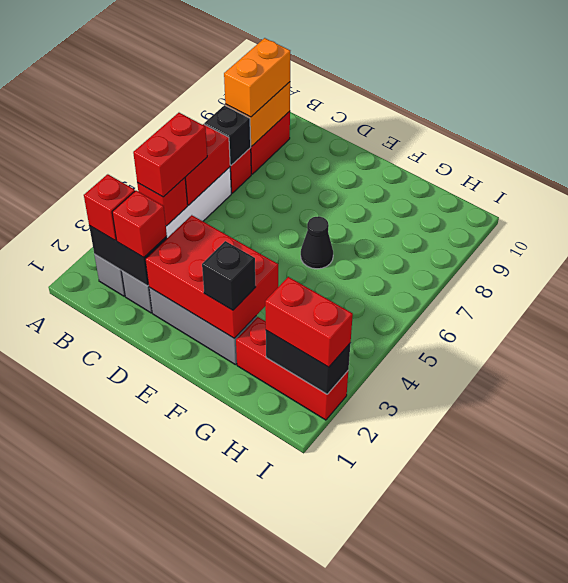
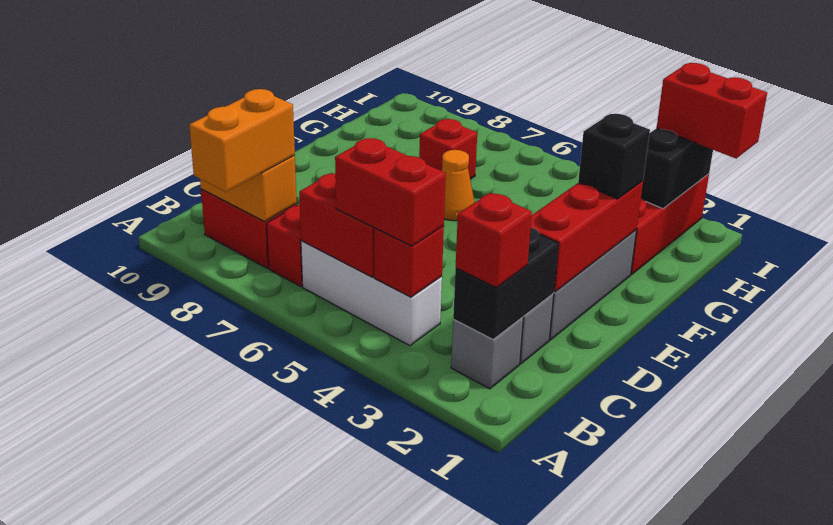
black brick B7 level 2 -> none
orange brick B8:B9 level 3 -> orange brick A8:B8 level 3
red brick C2 level 3 -> red brick G7 level 1
red brick D2:F3 level 2 -> red brick D2:F2 level 2
black cone F6 level 1 -> orange cone F6 level 1
red brick H2:I2 level 3 -> red brick I1:I2 level 3

